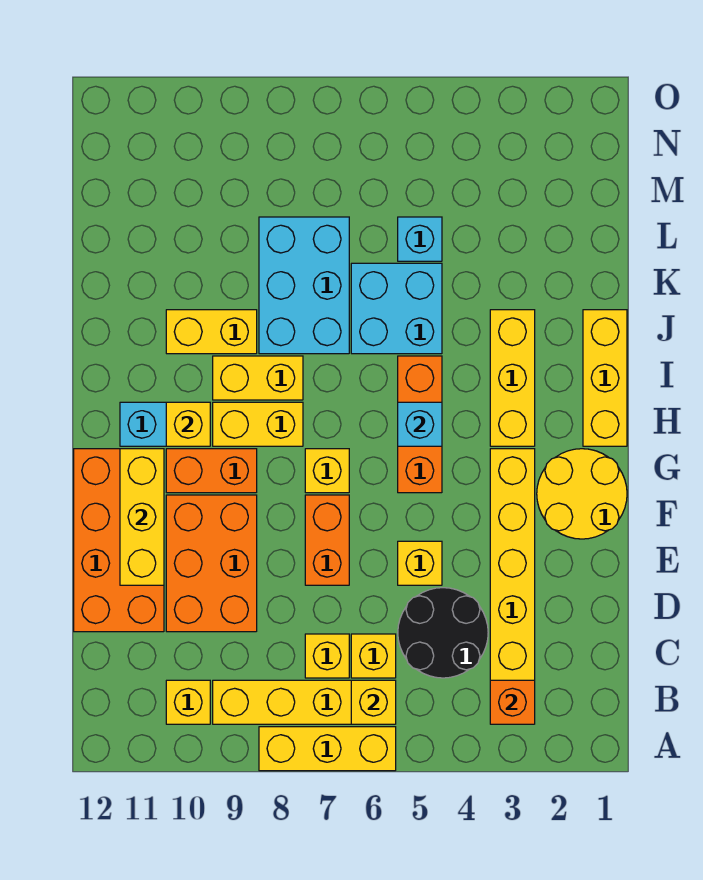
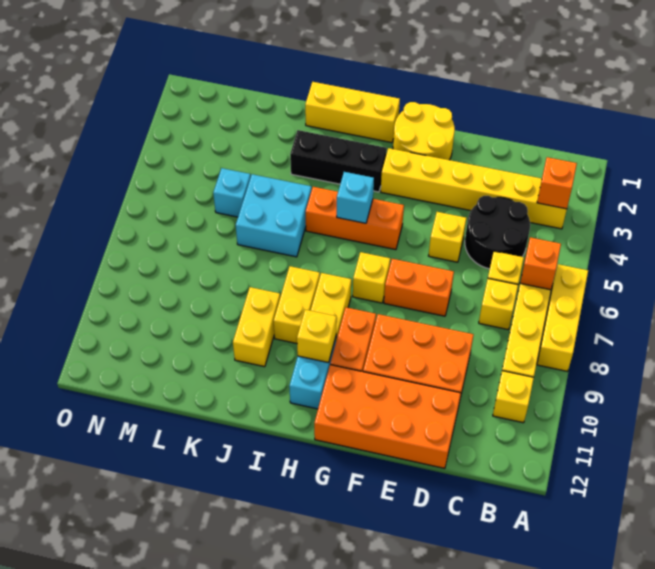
yellow brick B6 level 2 -> orange brick B6 level 2
yellow brick E11:G11 level 2 -> none
yellow brick H3:J3 level 1 -> black brick H3:J3 level 1
cyan brick J7:L8 level 1 -> none

